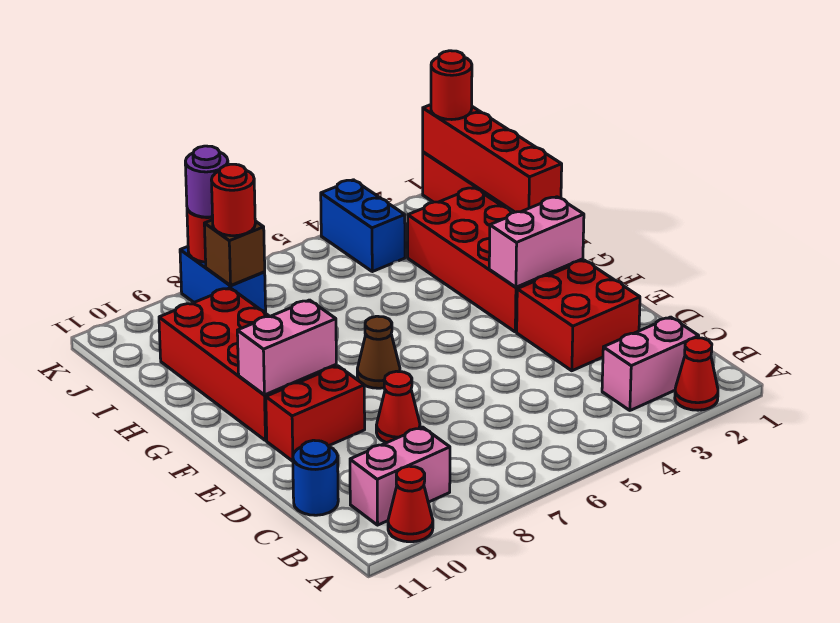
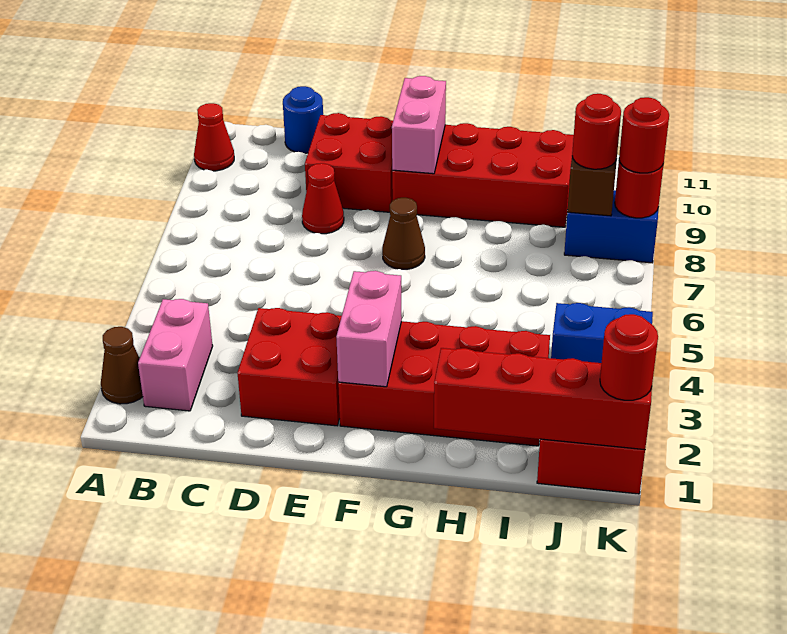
red cone A2 level 1 -> brown cone A2 level 1
pink brick B9:B10 level 1 -> none
red brick E9:E10 level 1 -> red brick D9:E10 level 1
purple round brick K8 level 3 -> red round brick K8 level 3

